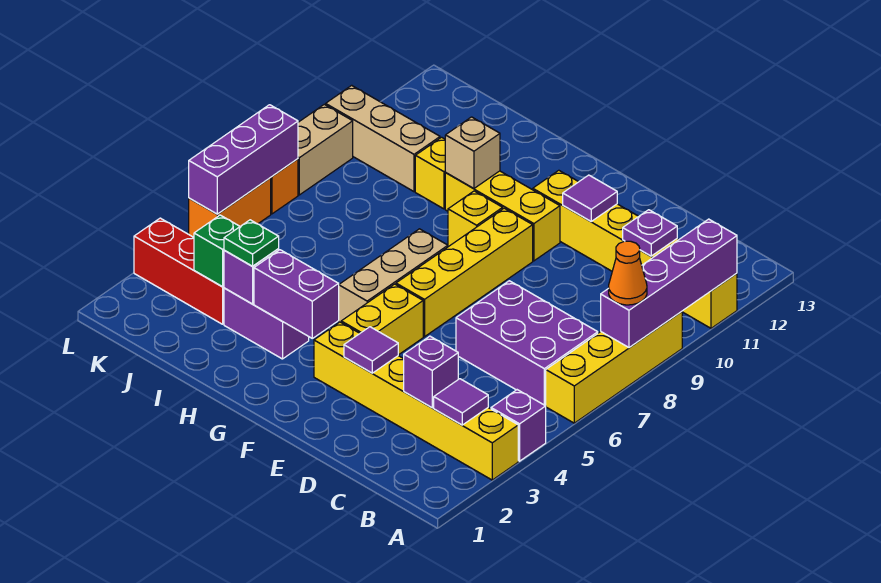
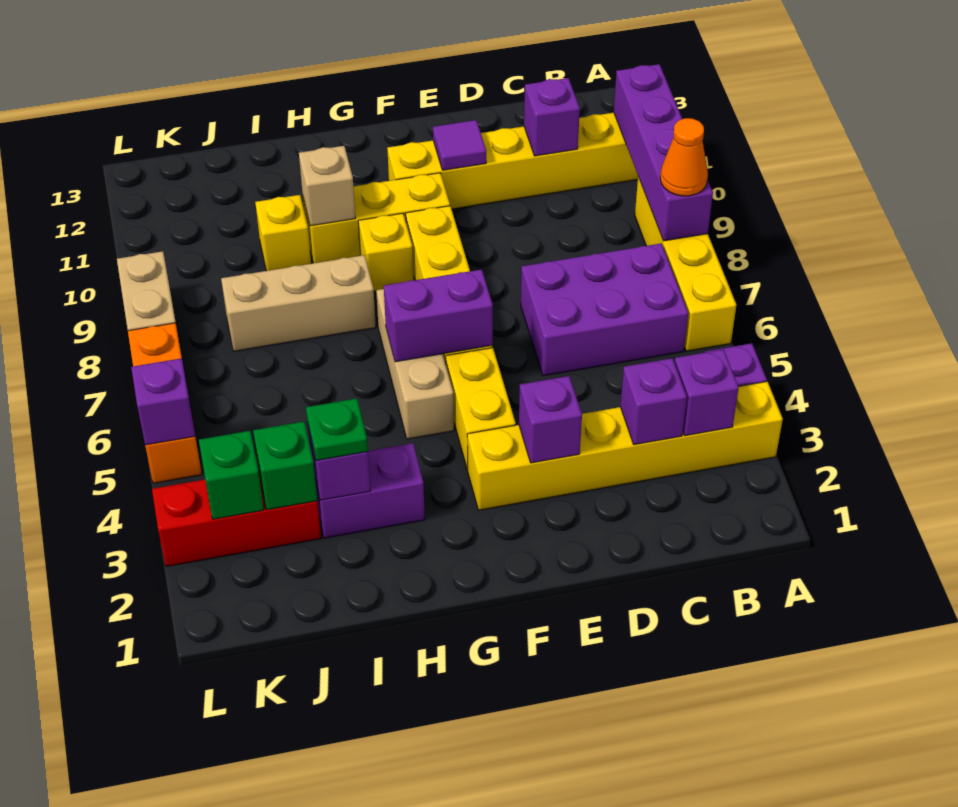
purple tile B3 level 2 -> purple brick B3 level 2
purple plate C11 level 2 -> purple brick C11 level 2
purple tile E3 level 2 -> purple brick E3 level 2
purple brick G3:H3 level 2 -> purple brick F6:G6 level 2
tan brick J10:L10 level 1 -> tan brick H8:J8 level 1
none -> green brick K3 level 2
purple brick L5:L7 level 2 -> purple brick L5 level 2

